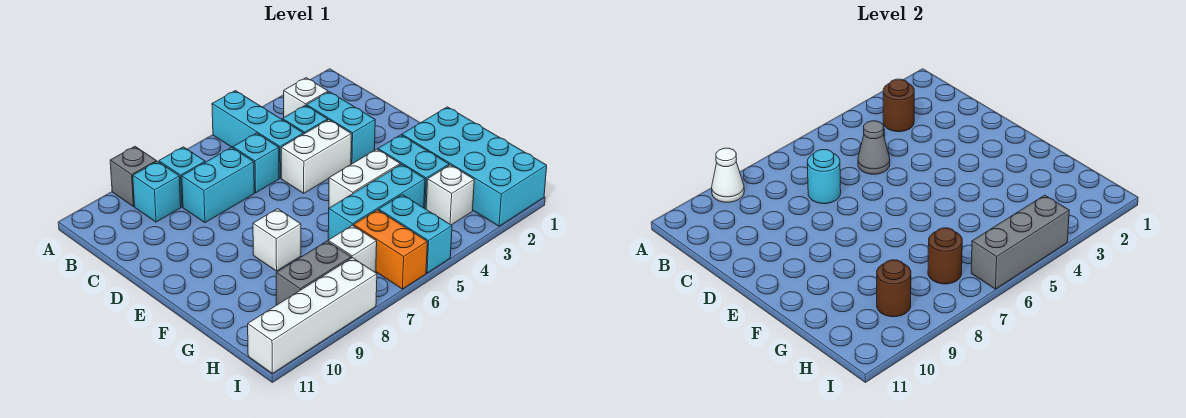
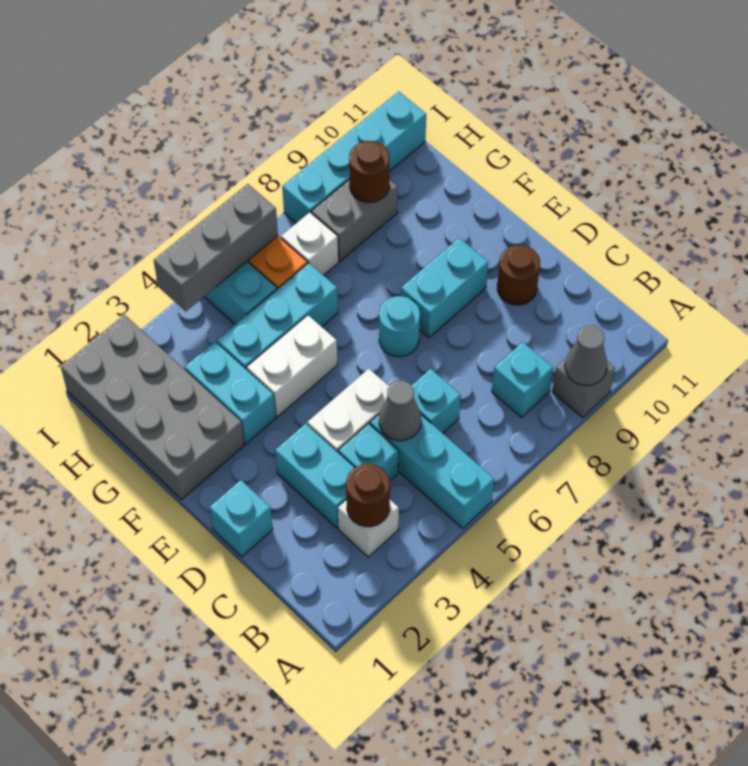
white cone A9 level 2 -> grey cone A9 level 2
cyan brick B9 level 1 -> cyan brick D1 level 1
cyan brick C7:C8 level 1 -> cyan brick E8:E9 level 1
cyan round brick C7 level 2 -> cyan round brick E7 level 1
cyan brick F1:I2 level 1 -> grey brick F1:I2 level 1
white brick F8 level 1 -> none
white brick H3 level 1 -> none
brown round brick H7 level 2 -> brown round brick D10 level 1
white brick I8:I11 level 1 -> cyan brick I8:I11 level 1

